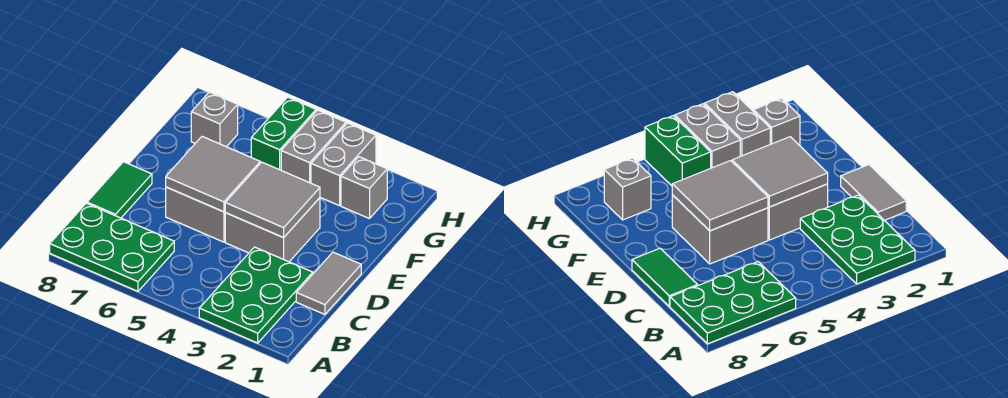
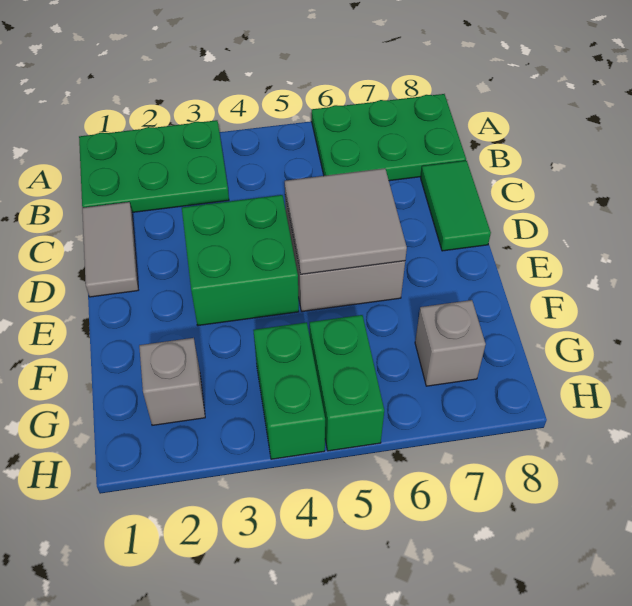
green plate A2:C3 level 1 -> green plate A1:B3 level 1
grey brick D3:E4 level 1 -> green brick D3:E4 level 1
grey tile D3:E4 level 2 -> none
grey brick G3:H3 level 1 -> none
grey brick G4:H4 level 1 -> green brick G4:H4 level 1

